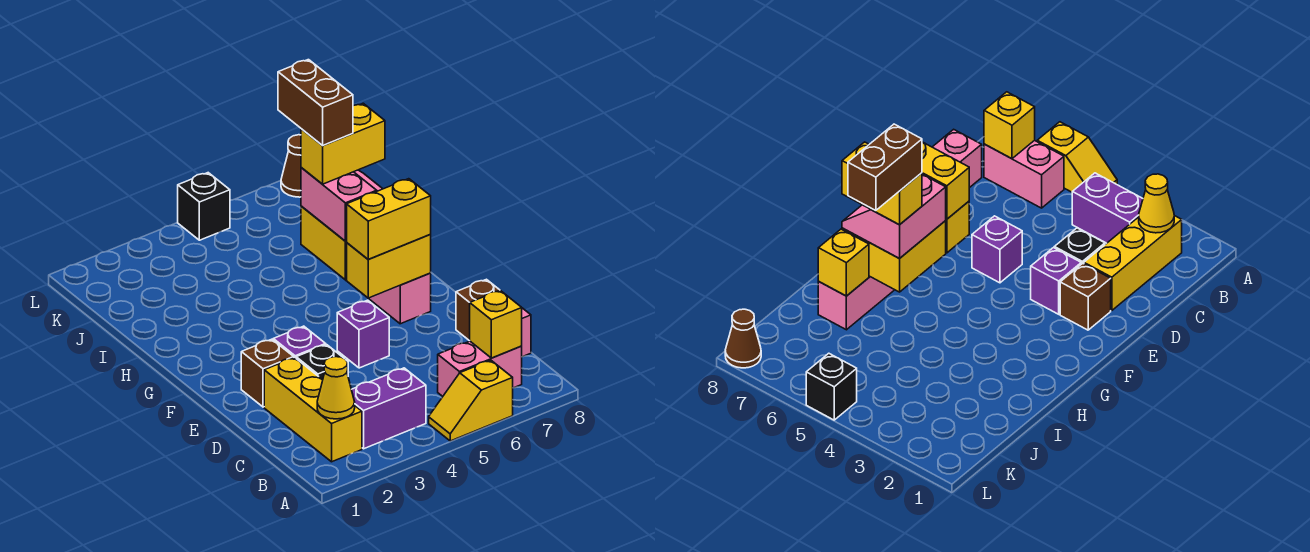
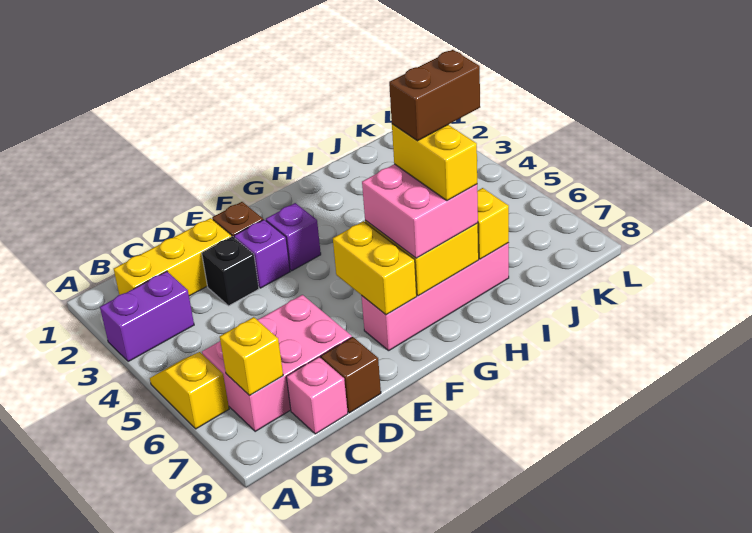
yellow cone B2 level 2 -> none
purple brick B3:B4 level 1 -> purple brick A3:B3 level 1
pink brick B6:B7 level 1 -> pink brick B6:D7 level 1
purple brick E5 level 1 -> purple brick F3 level 1
yellow brick F6:F7 level 3 -> none
pink slope G6:H7 level 3 top 6 -> pink brick G6:H7 level 3
black brick L5 level 1 -> none
brown cone L8 level 1 -> none

